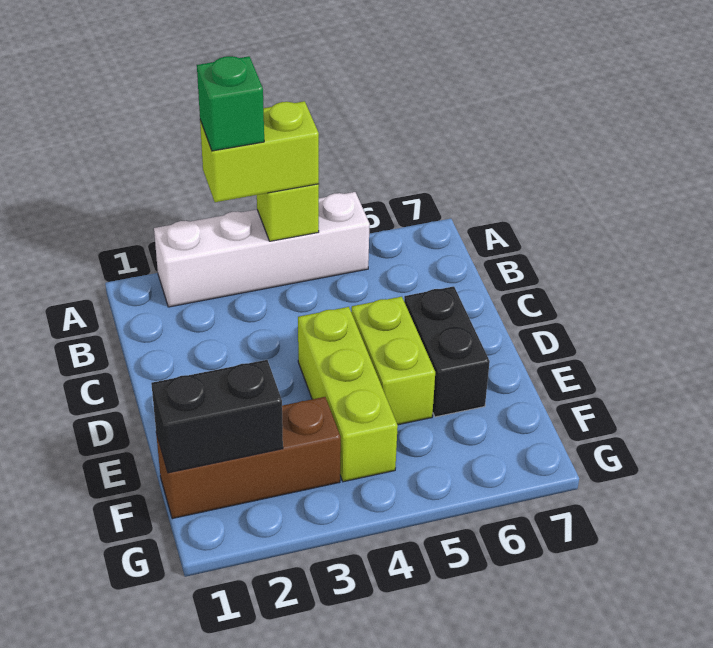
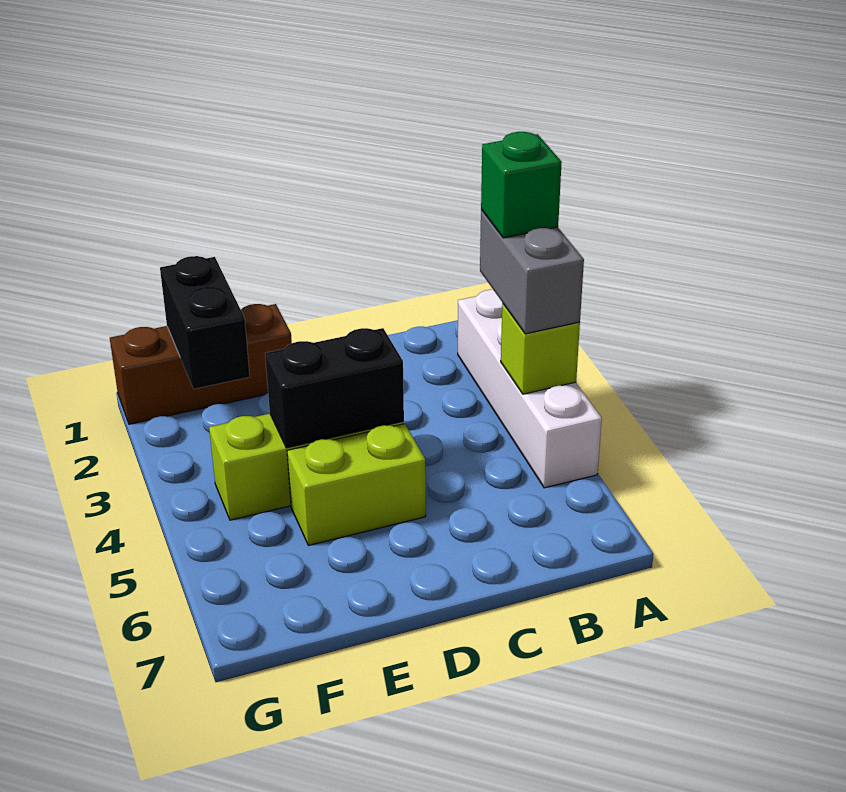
lime brick A3:A4 level 3 -> grey brick A3:A4 level 3
black brick D6:E6 level 1 -> black brick D4:E4 level 2
brown brick F1:F3 level 1 -> brown brick E1:G1 level 1

